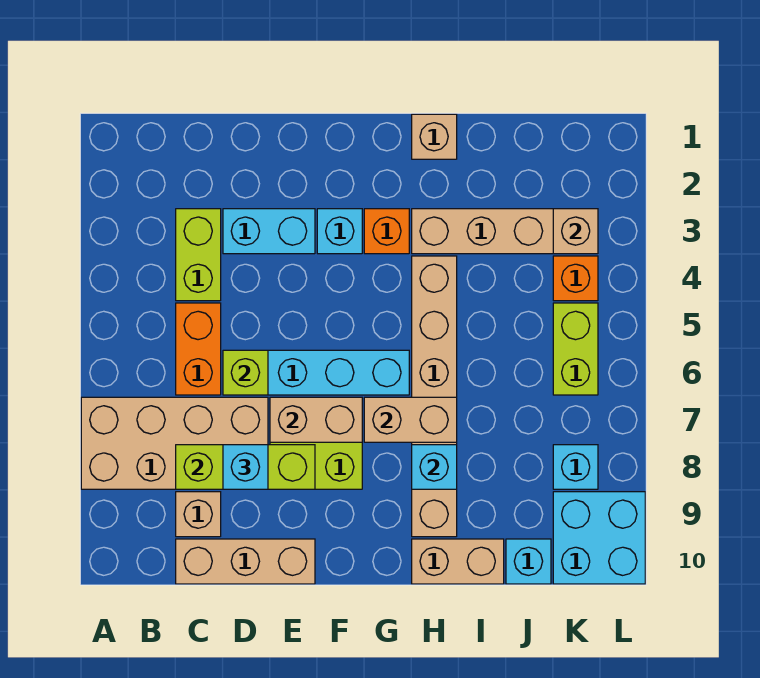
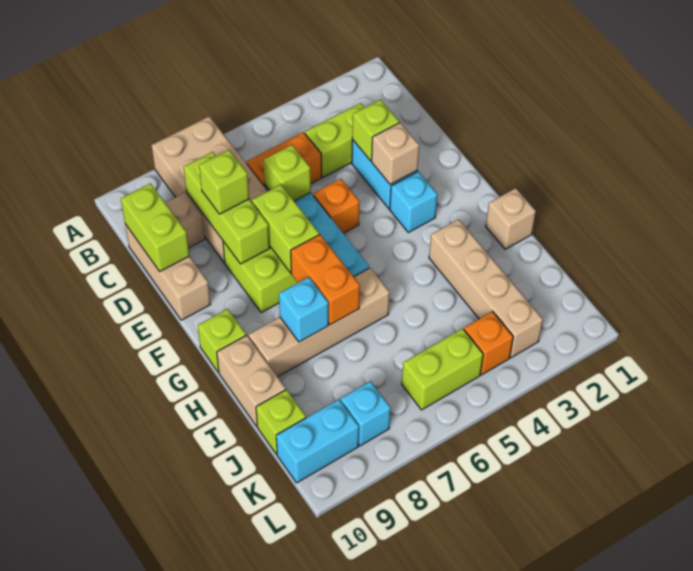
none -> lime brick C10:D10 level 2
none -> lime brick D3 level 2
cyan brick D8 level 3 -> lime brick D8 level 3
tan brick E7:F7 level 2 -> lime brick E7:F7 level 2
orange brick G3 level 1 -> orange brick E5 level 1
tan brick G7:H7 level 2 -> orange brick G7:H7 level 2
none -> lime brick G10 level 1
tan brick H4:H9 level 1 -> tan brick H6:H9 level 1
cyan brick J10 level 1 -> lime brick J10 level 1
tan brick K3 level 2 -> tan brick E3 level 2
cyan brick K9:L10 level 1 -> cyan brick K9:K10 level 1

